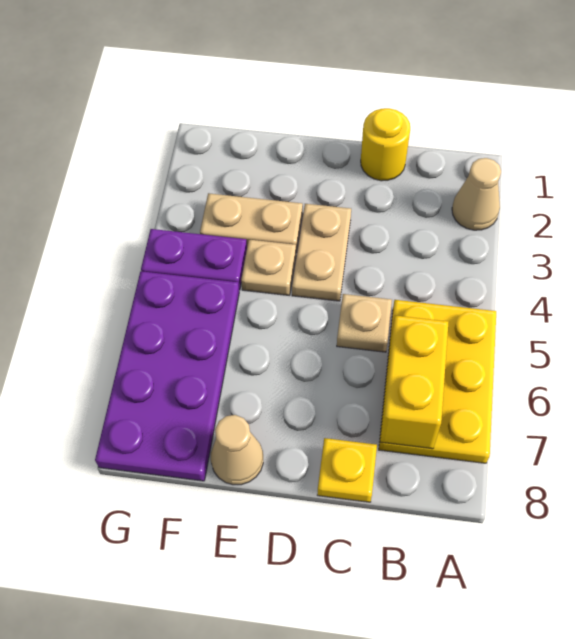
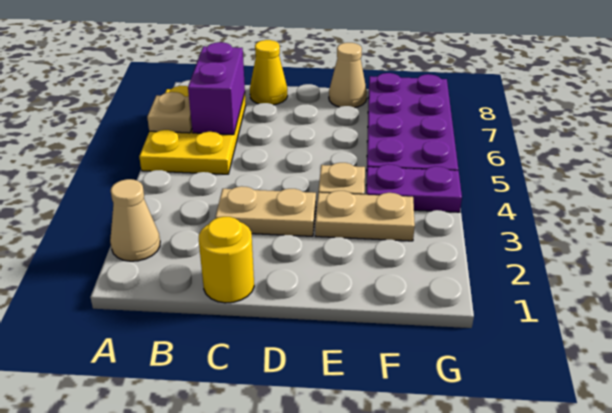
yellow brick B6:B7 level 2 -> purple brick B6:B7 level 2
tan plate C5 level 1 -> tan plate A6 level 2
yellow plate C8 level 1 -> yellow cone C8 level 1
tan plate D3:D4 level 1 -> tan plate C3:D3 level 1

